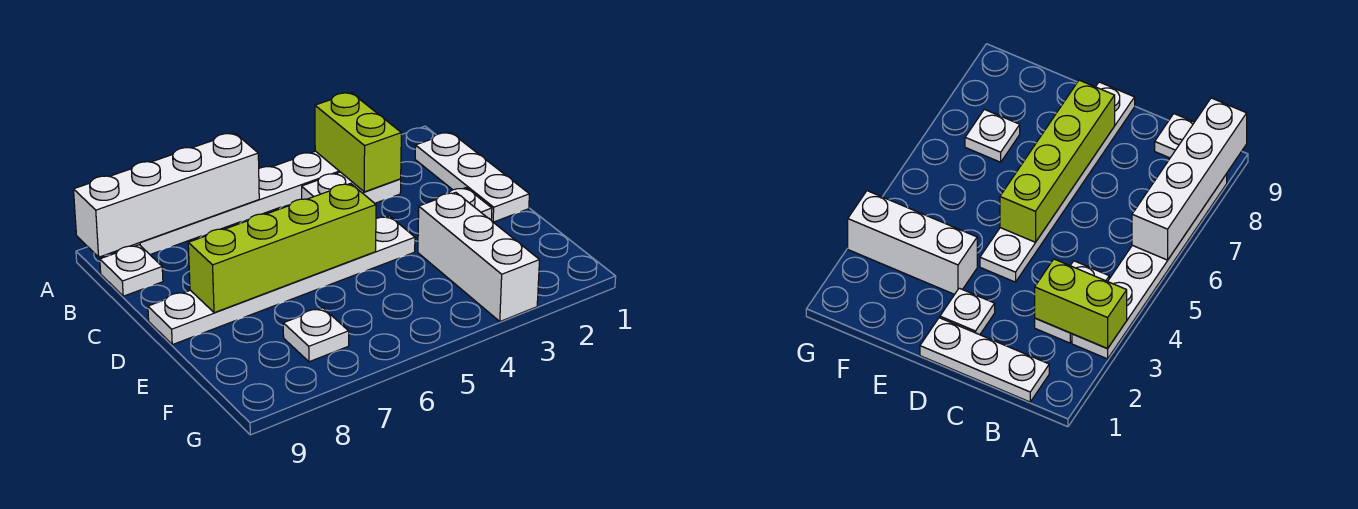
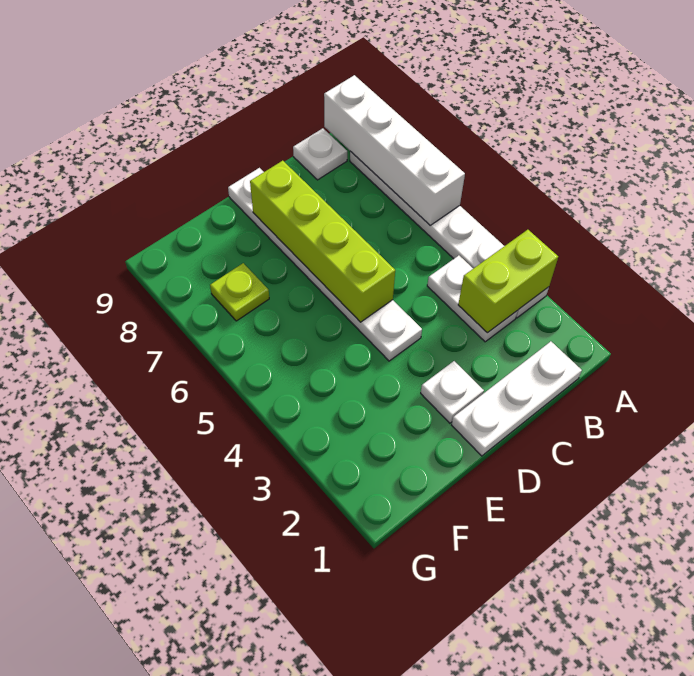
white brick E3:G3 level 1 -> none
white plate F7 level 1 -> lime plate F7 level 1

